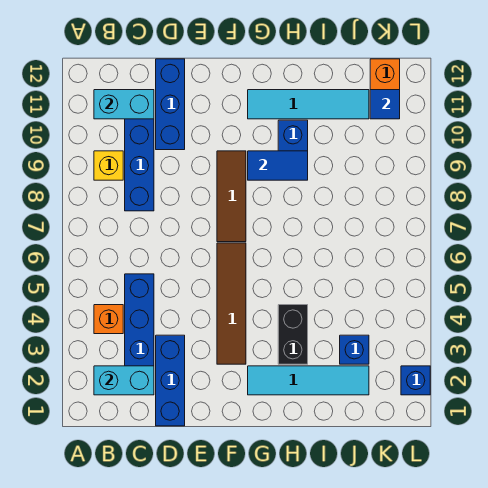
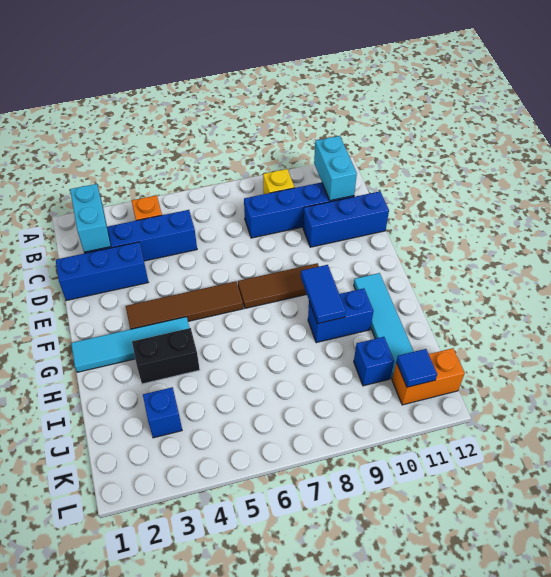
cyan tile G2:J2 level 1 -> cyan tile G1:G4 level 1
blue brick L2 level 1 -> blue brick J10 level 1

